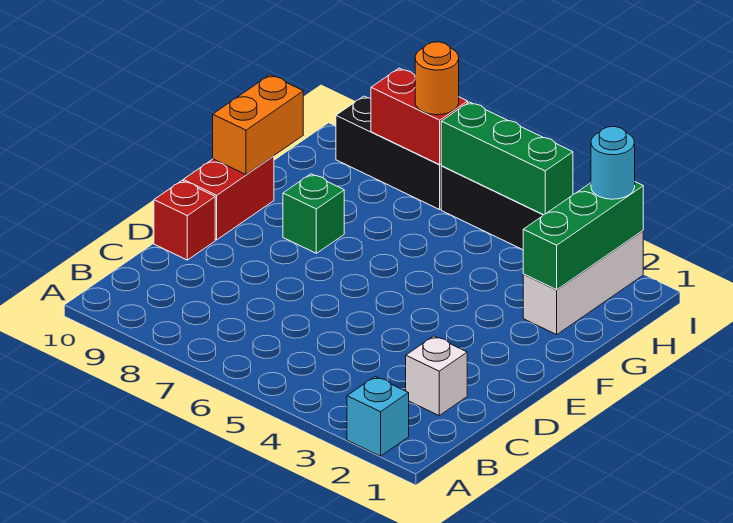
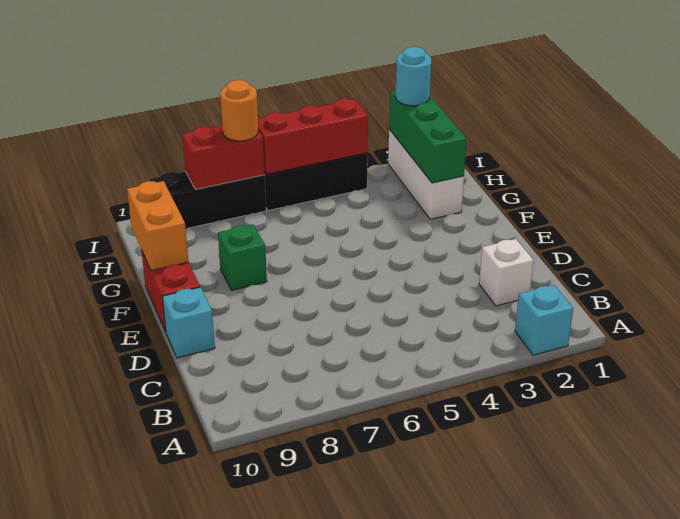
red brick D10 level 1 -> cyan brick D10 level 1
green brick I4:I6 level 2 -> red brick I4:I6 level 2

